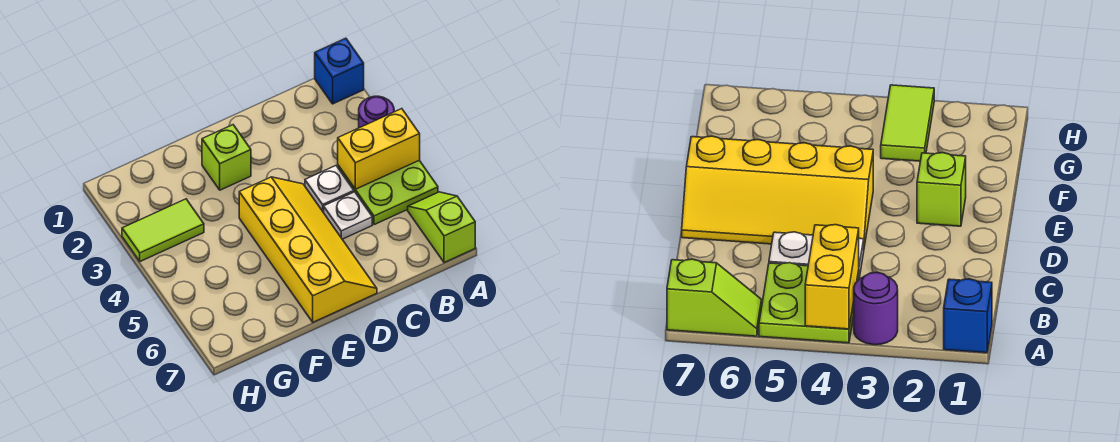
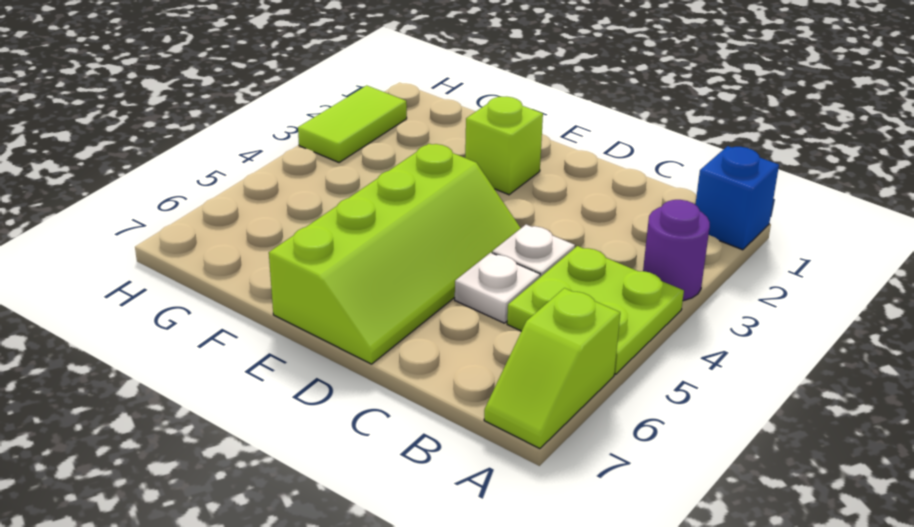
yellow brick A4:B4 level 2 -> none
lime slope A6:A7 level 1 top 7 -> lime slope A6:A7 level 1 top 6
yellow slope D4:E7 level 1 top E -> lime slope D4:E7 level 1 top E
lime tile G3:H3 level 1 -> lime tile H2:H3 level 1

